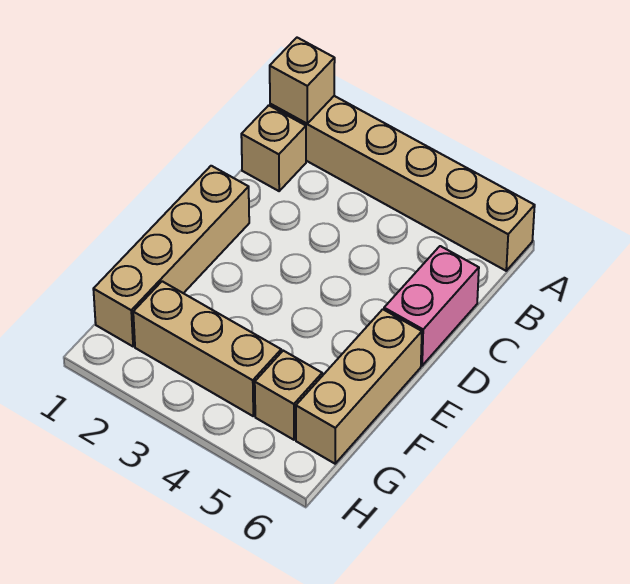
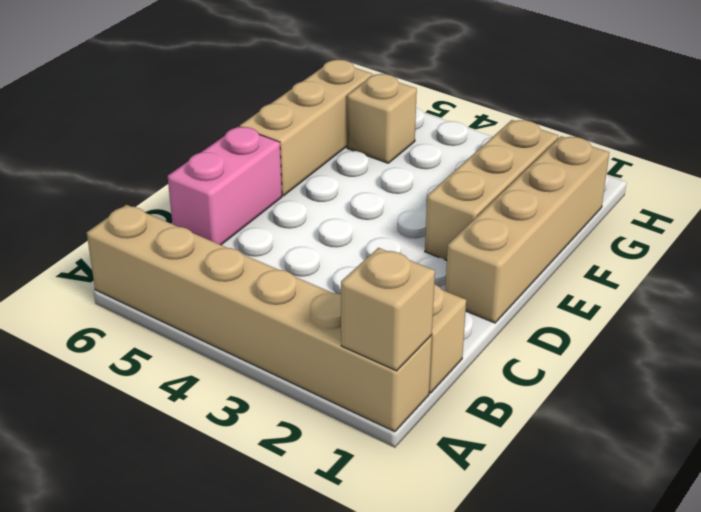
tan brick G2:G4 level 1 -> tan brick E2:G2 level 1

